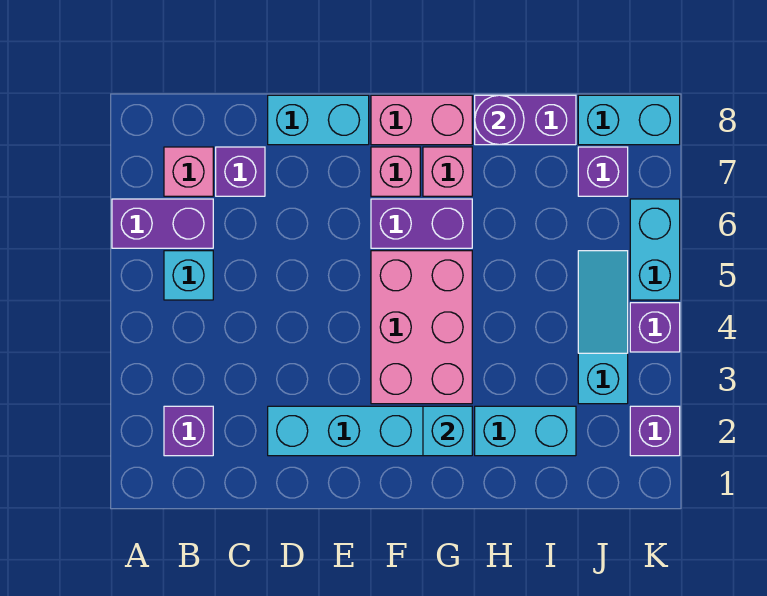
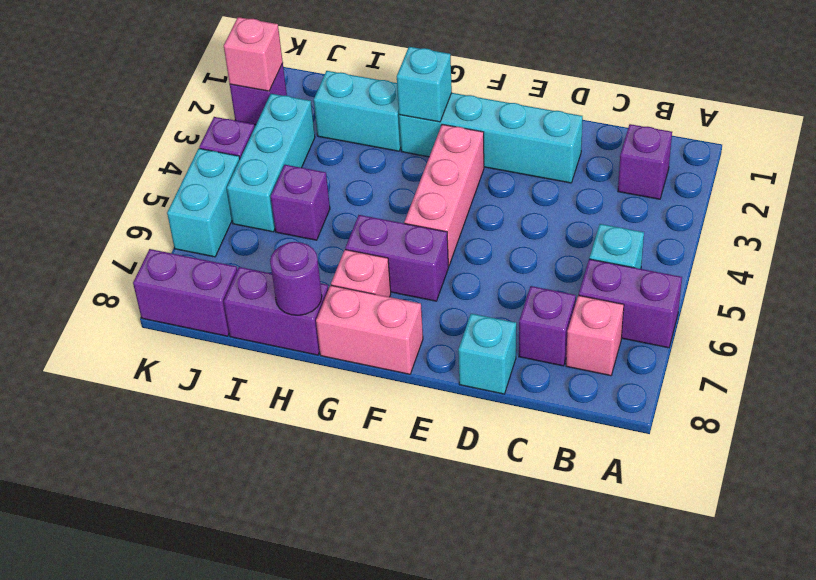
cyan brick D8:E8 level 1 -> cyan brick D8 level 1
pink brick F3:G5 level 1 -> pink brick F3:F5 level 1
pink brick F7 level 1 -> pink brick K2 level 2
cyan slope J3:J5 level 1 top 3 -> cyan brick J3:J5 level 1
purple brick J7 level 1 -> purple brick I5 level 1
cyan brick J8:K8 level 1 -> purple brick J8:K8 level 1

